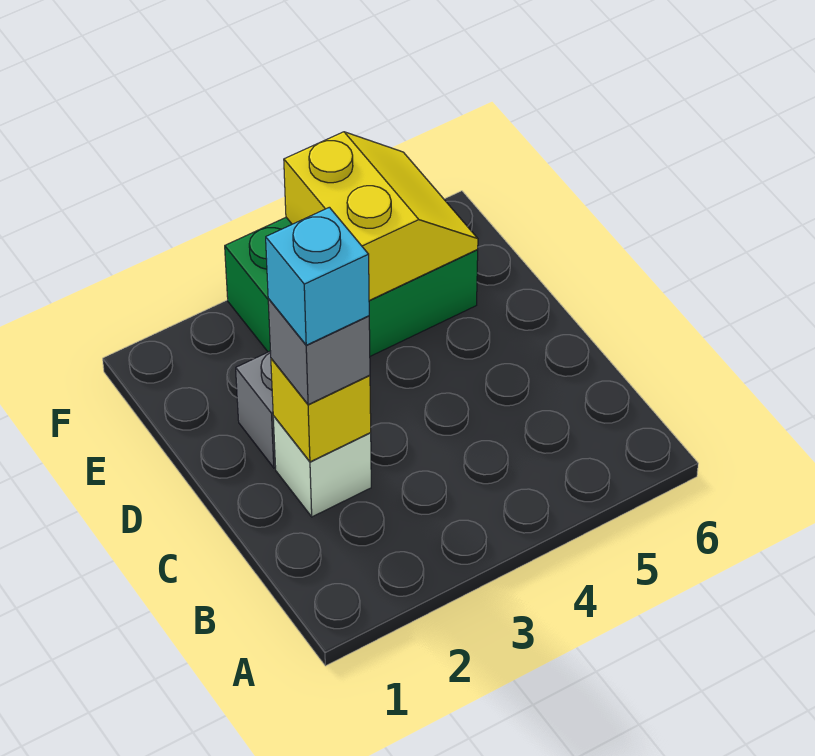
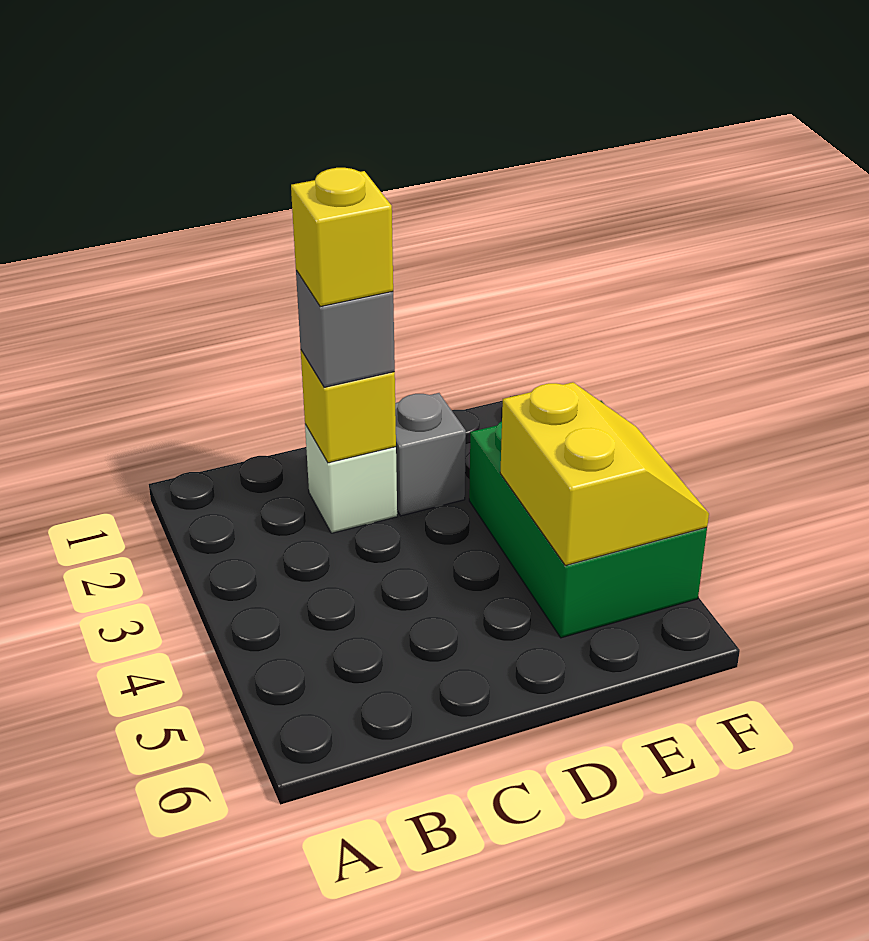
cyan brick C2 level 4 -> yellow brick C2 level 4
yellow slope E4:F5 level 2 top 4 -> yellow slope E4:F5 level 2 top E

